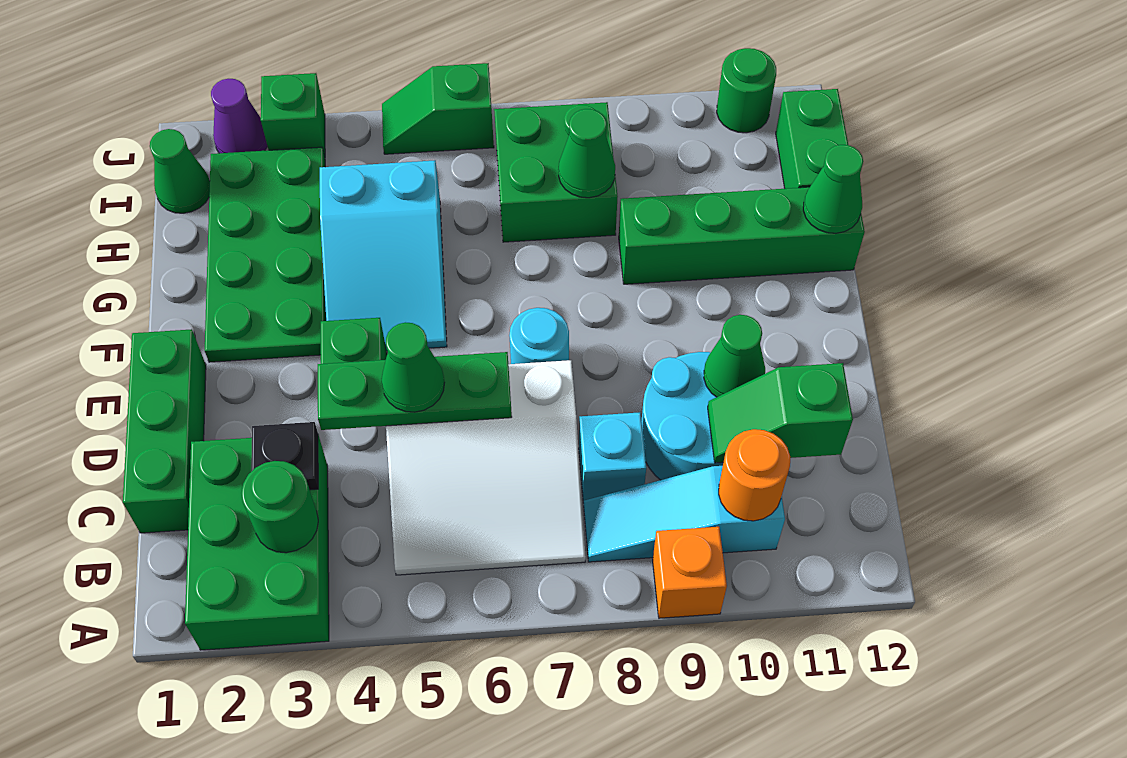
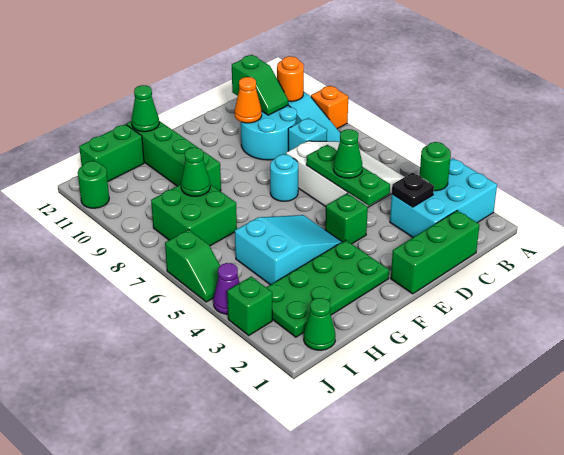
green brick A2:C3 level 1 -> cyan brick A2:C3 level 1
green cone D10 level 2 -> orange cone D10 level 2
purple cone J2 level 1 -> purple cone J4 level 1

